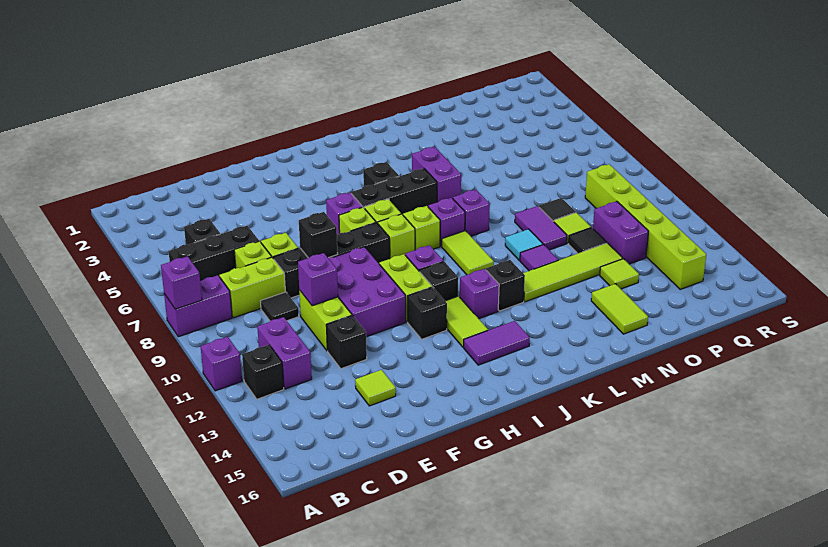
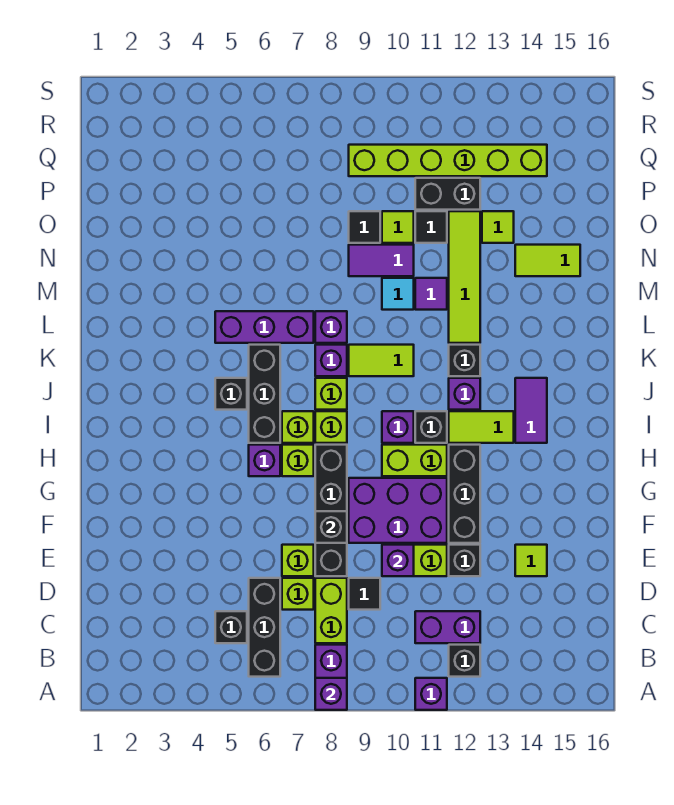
black brick H12 level 1 -> black brick F12:H12 level 1
purple brick L5:L6 level 1 -> purple brick L5:L7 level 1
purple brick P11:P12 level 1 -> black brick P11:P12 level 1

